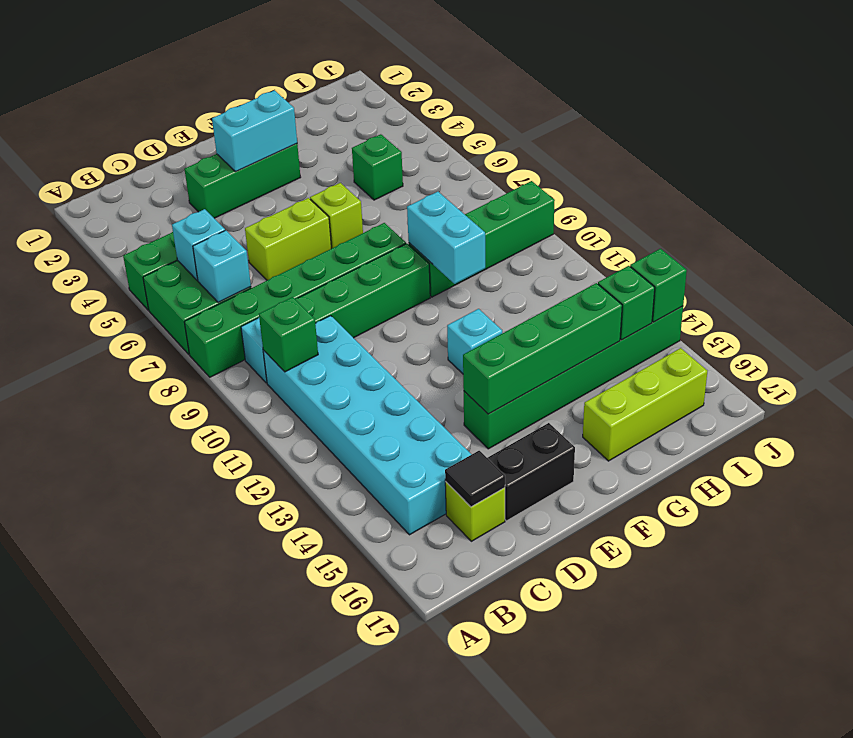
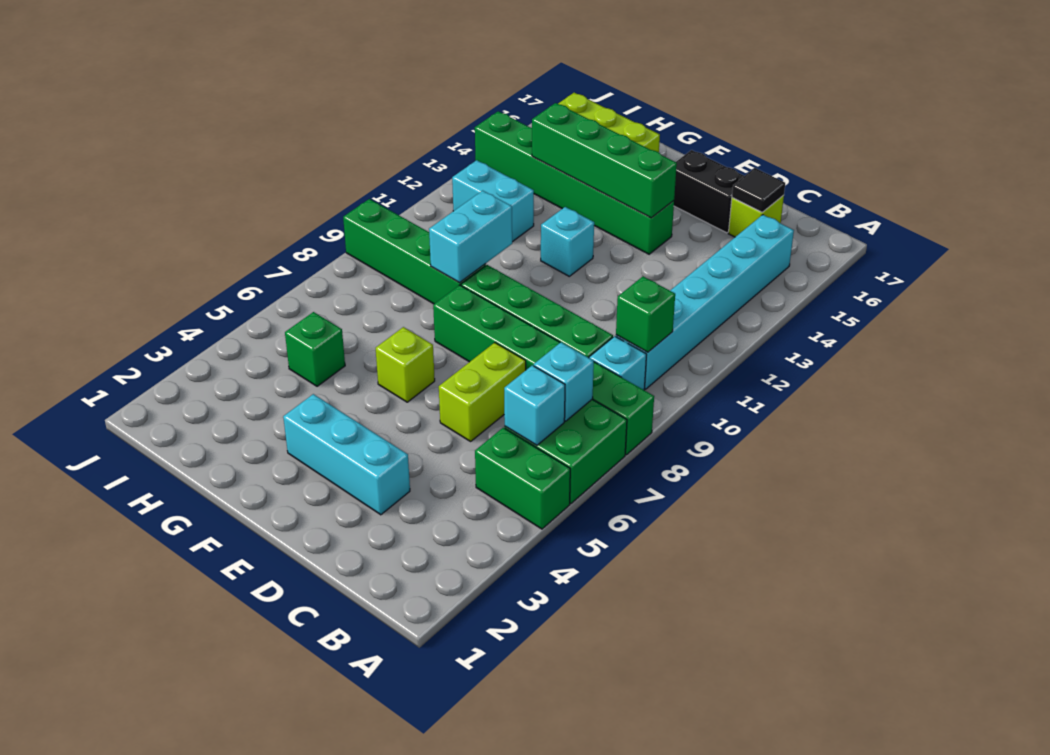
cyan brick B10:C15 level 1 -> cyan brick B10:B15 level 1
green brick D3:F3 level 1 -> cyan brick D3:F3 level 1
lime brick D6:E6 level 1 -> lime brick D6:D7 level 1
cyan brick E3:F3 level 2 -> cyan brick H12:I12 level 1
green brick I14 level 2 -> none
green brick J14 level 2 -> none

